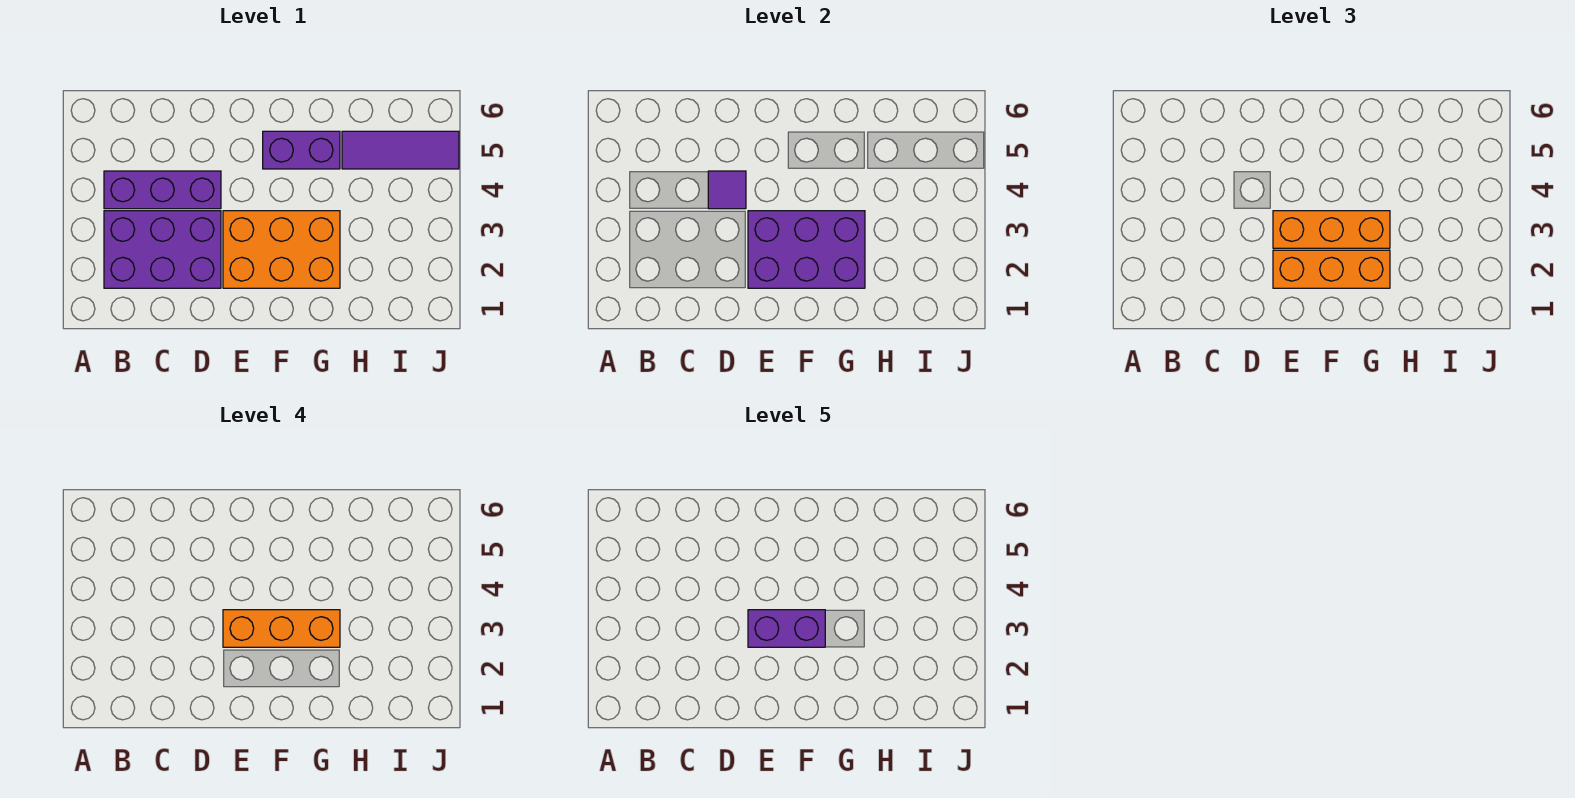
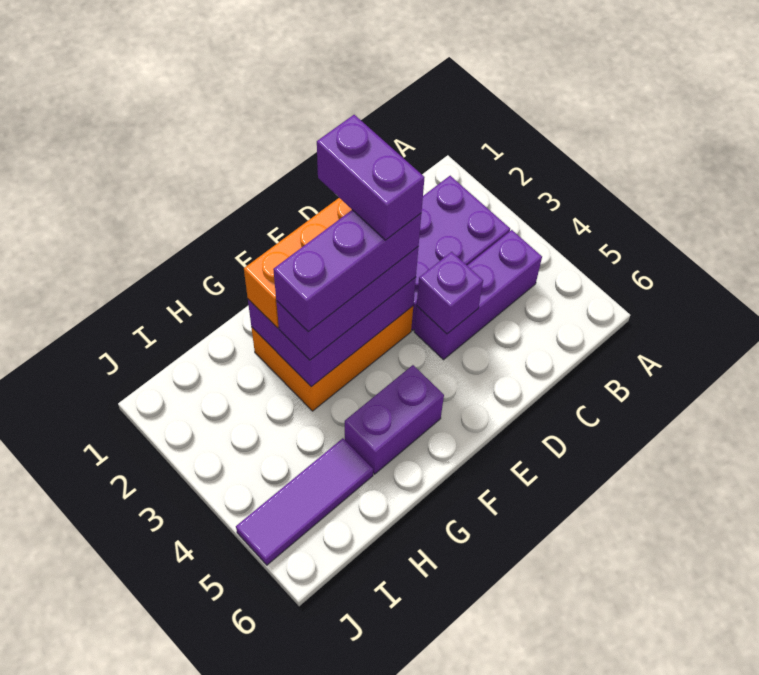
purple tile D4 level 2 -> purple brick D4 level 2
orange brick E3:G3 level 3 -> purple brick E3:G3 level 3
orange brick E3:G3 level 4 -> purple brick E3:G3 level 4
purple brick E3:F3 level 5 -> purple brick E2:E3 level 5

